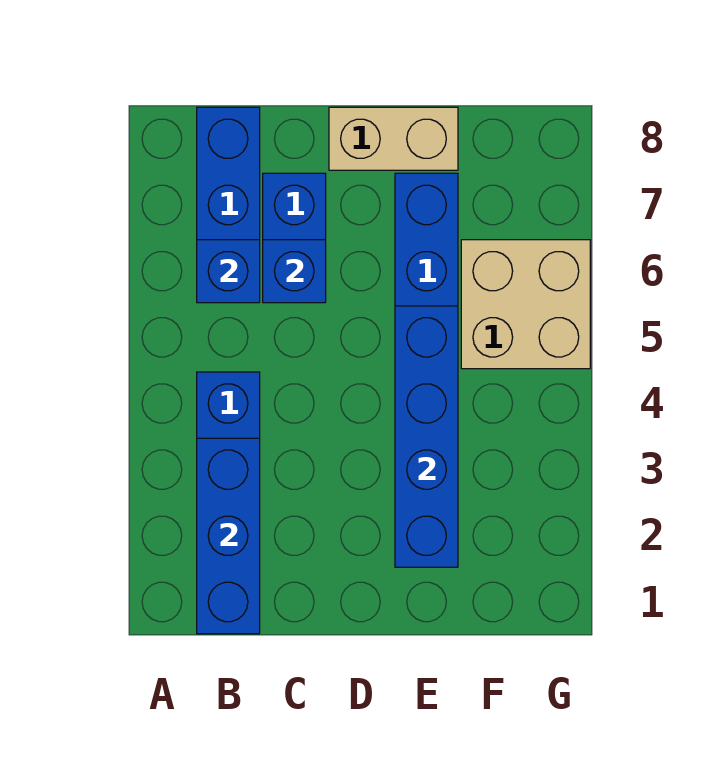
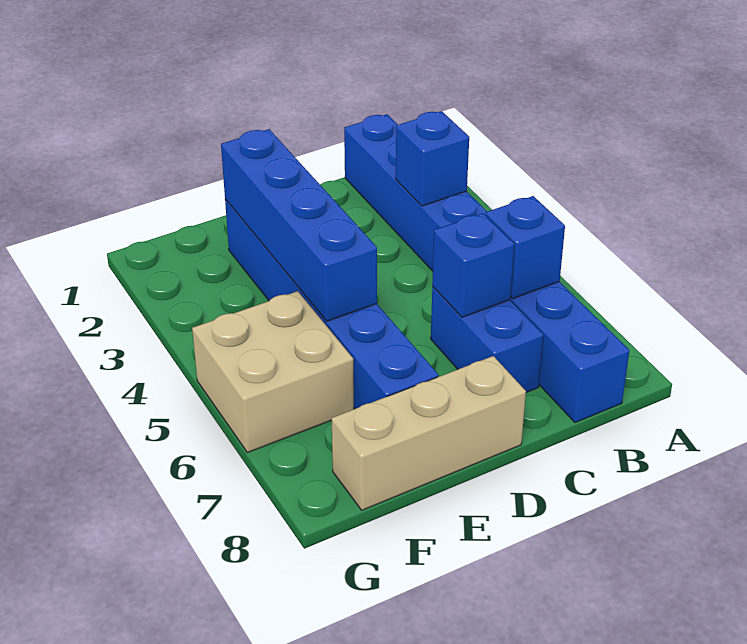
blue brick B1:B3 level 2 -> blue brick B3 level 2
tan brick D8:E8 level 1 -> tan brick D8:F8 level 1

